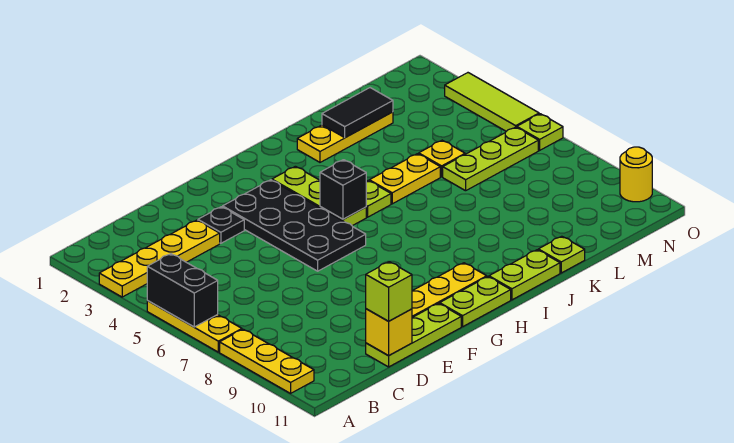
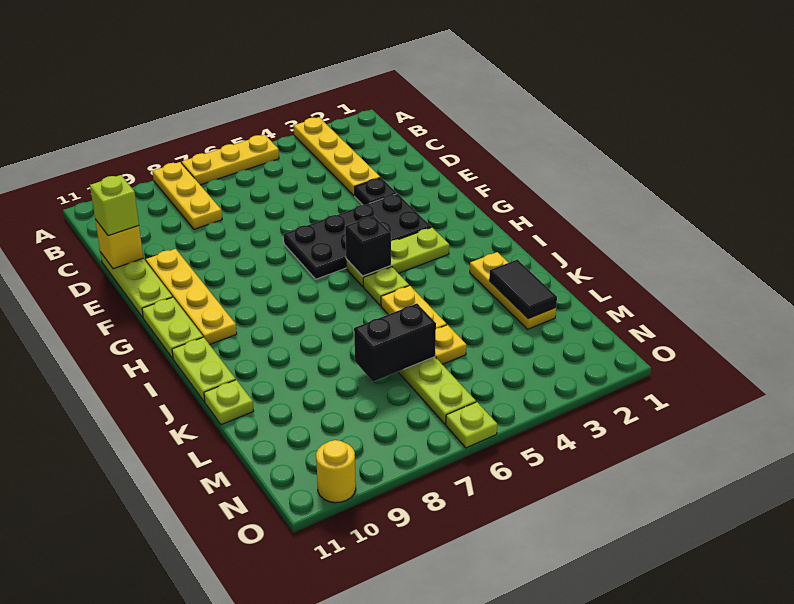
black brick A5:A6 level 2 -> black brick L6:L7 level 2
yellow plate A8:A10 level 1 -> yellow plate A8:C8 level 1
lime tile O3:O5 level 1 -> none

